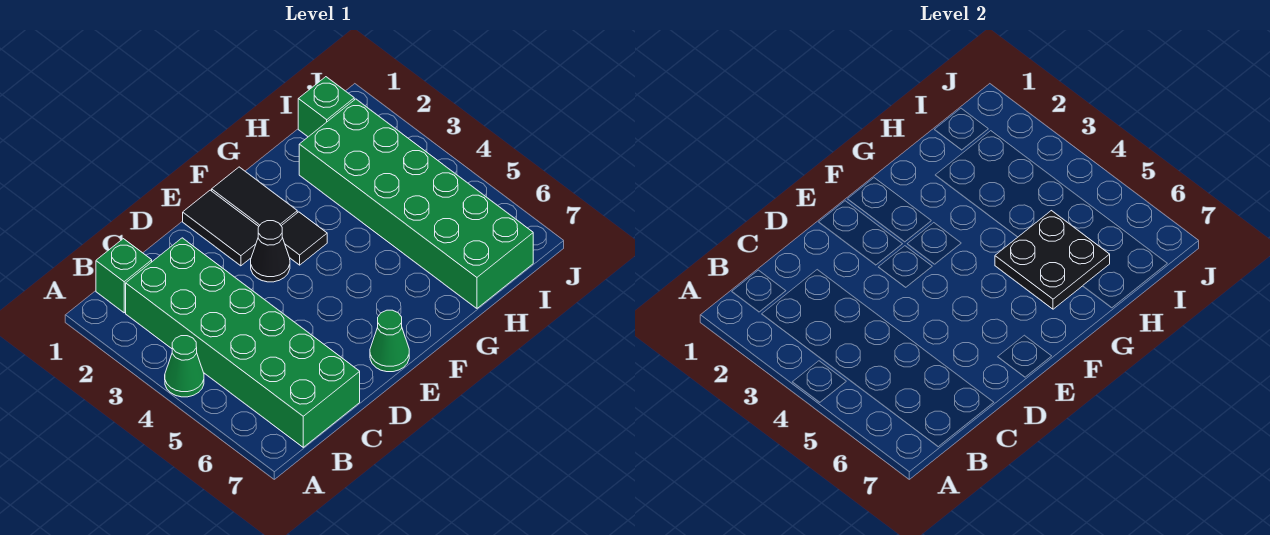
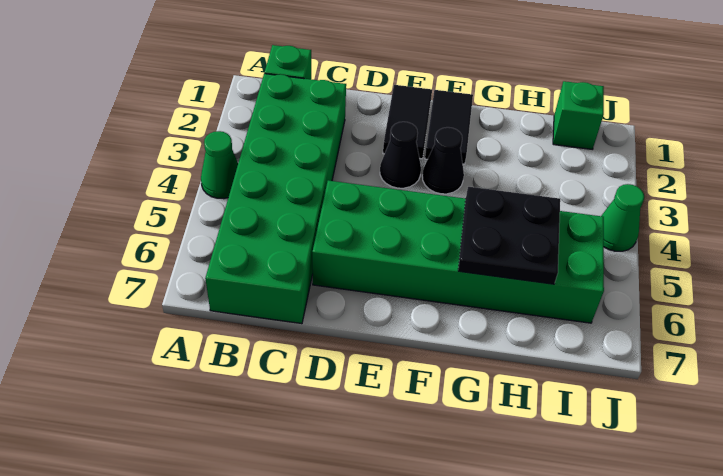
green cone E7 level 1 -> green cone J4 level 1
black tile F3 level 1 -> black cone F3 level 1
green brick H2:I7 level 1 -> green brick D5:I6 level 1

